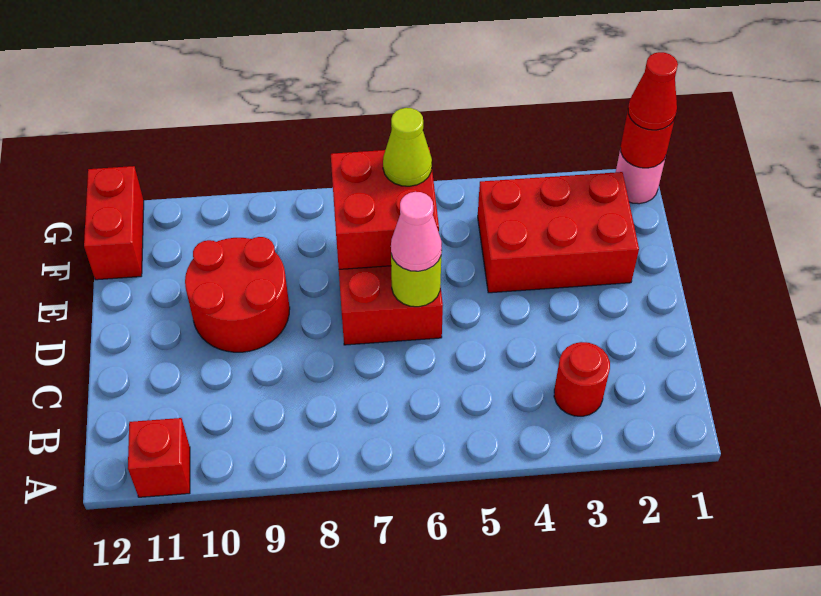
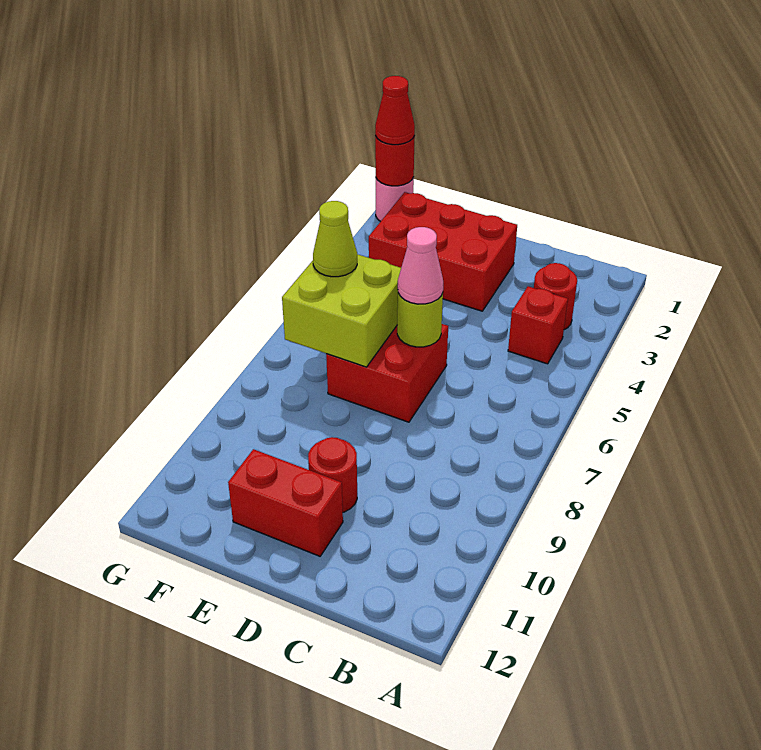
red brick A11 level 1 -> red brick B4 level 1
red round brick D9:E10 level 1 -> red round brick D10 level 1
red brick E2:F4 level 1 -> red brick D2:F3 level 1
red brick E6:F7 level 2 -> lime brick E6:F7 level 2
red brick F12:G12 level 1 -> red brick D11:E11 level 1

